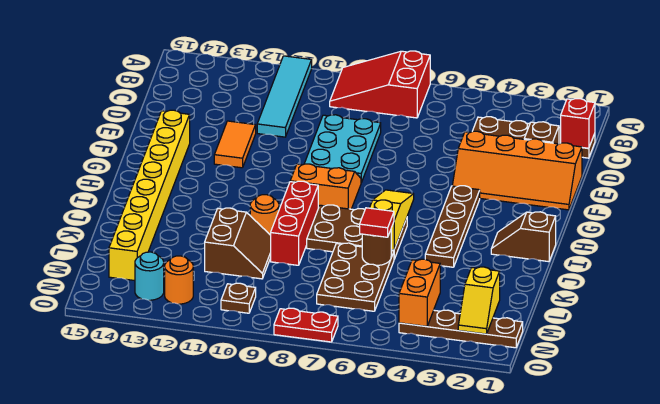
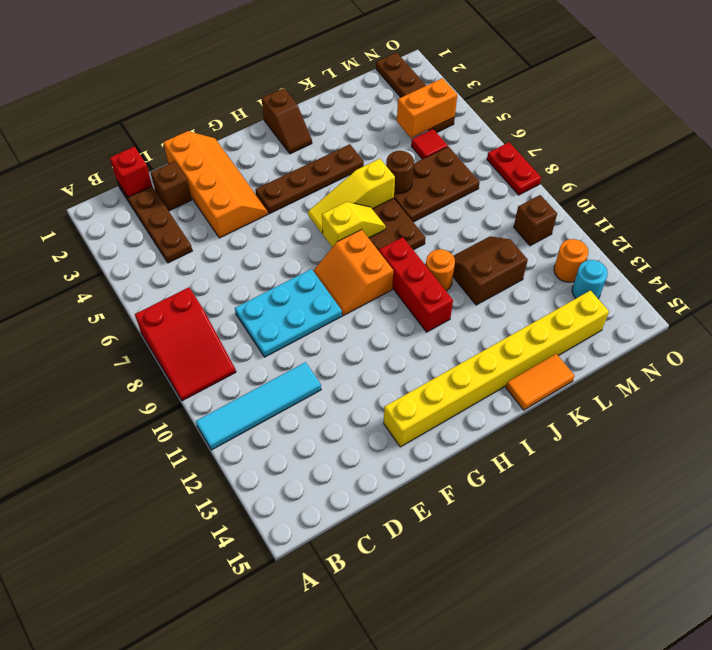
orange tile E12:F12 level 1 -> orange tile J15:K15 level 1
red brick I9:K9 level 1 -> red brick I9:I11 level 1
red tile K6 level 3 -> red tile M5 level 1
yellow slope M2:N2 level 2 top M -> yellow slope H7:I7 level 2 top H
brown plate N10 level 1 -> brown brick N10 level 1

